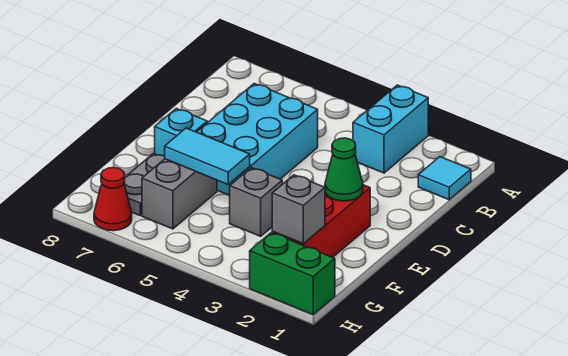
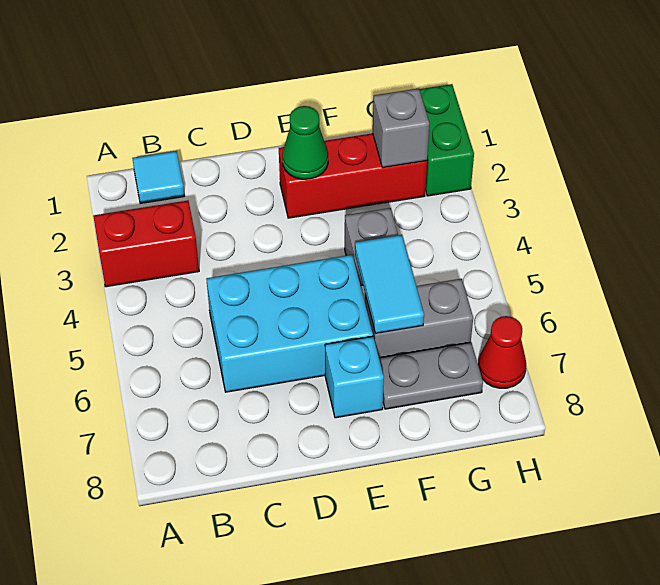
cyan brick A3:B3 level 1 -> red brick A3:B3 level 1

